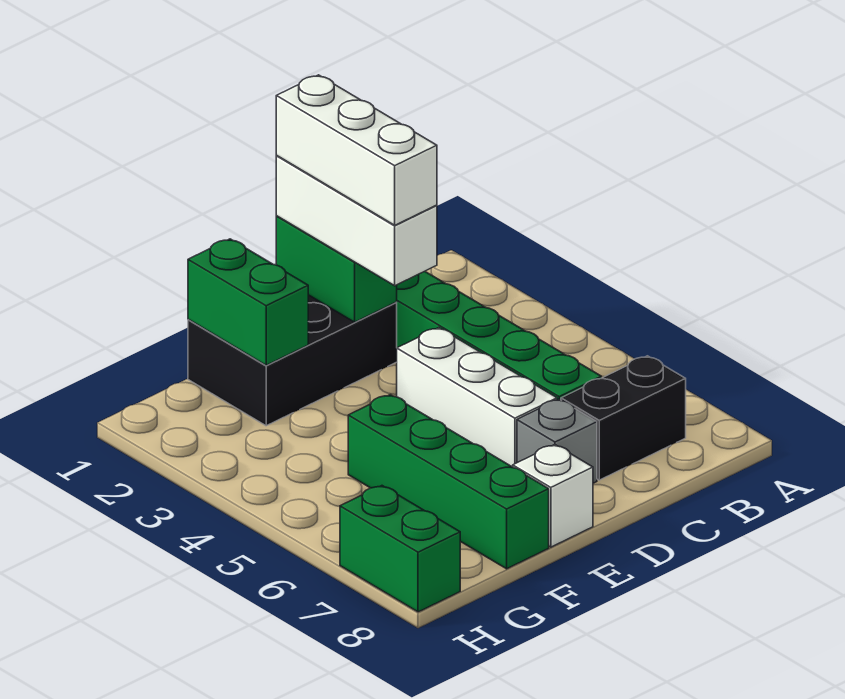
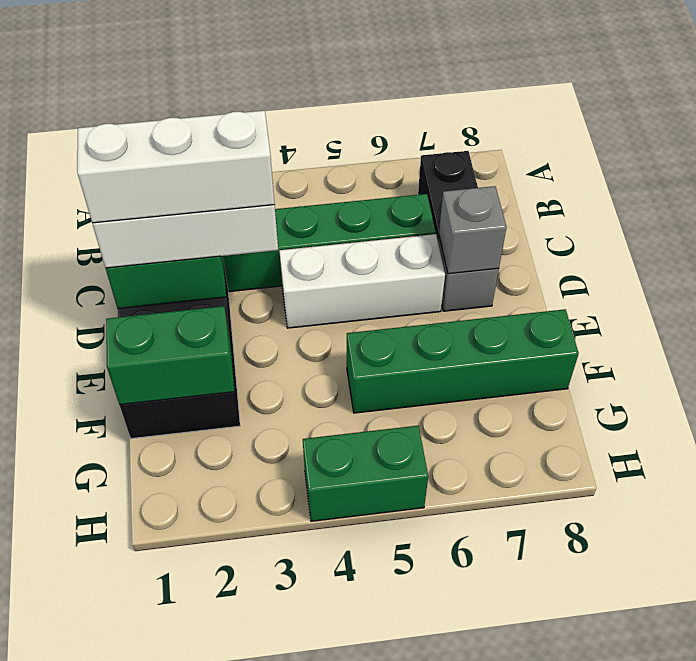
none -> grey brick D7 level 2
white brick E8 level 1 -> none
green brick H7:H8 level 1 -> green brick H4:H5 level 1

